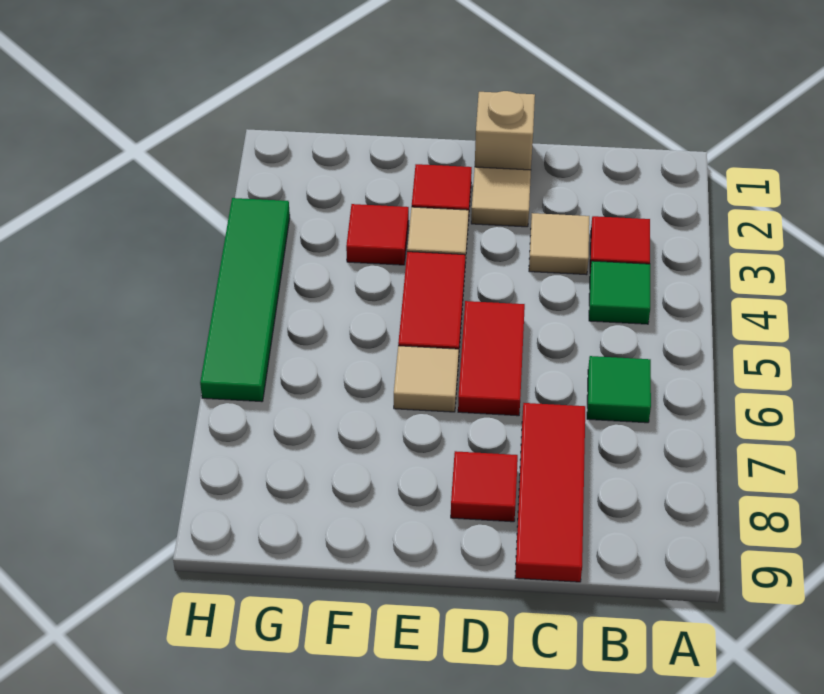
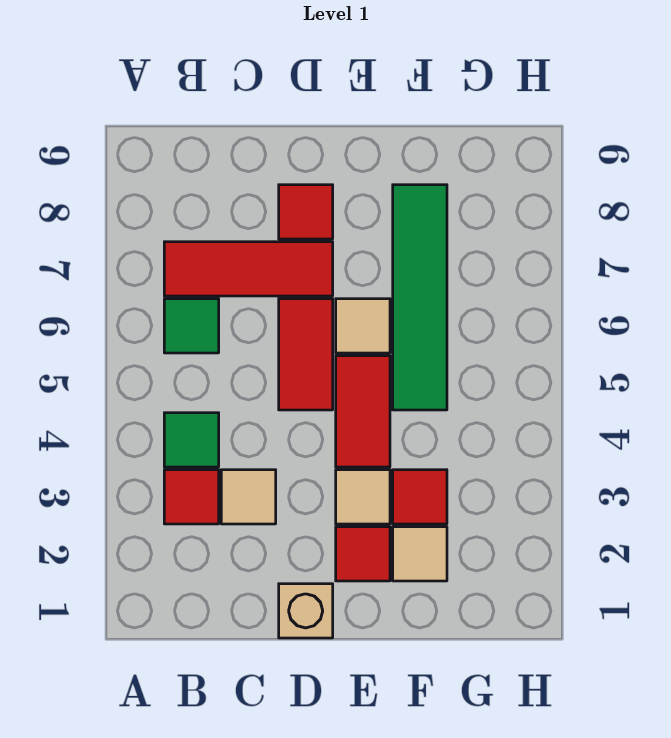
red tile C7:C9 level 1 -> red tile B7:D7 level 1
tan tile D2 level 1 -> tan tile F2 level 1
green tile H3:H6 level 1 -> green tile F5:F8 level 1

